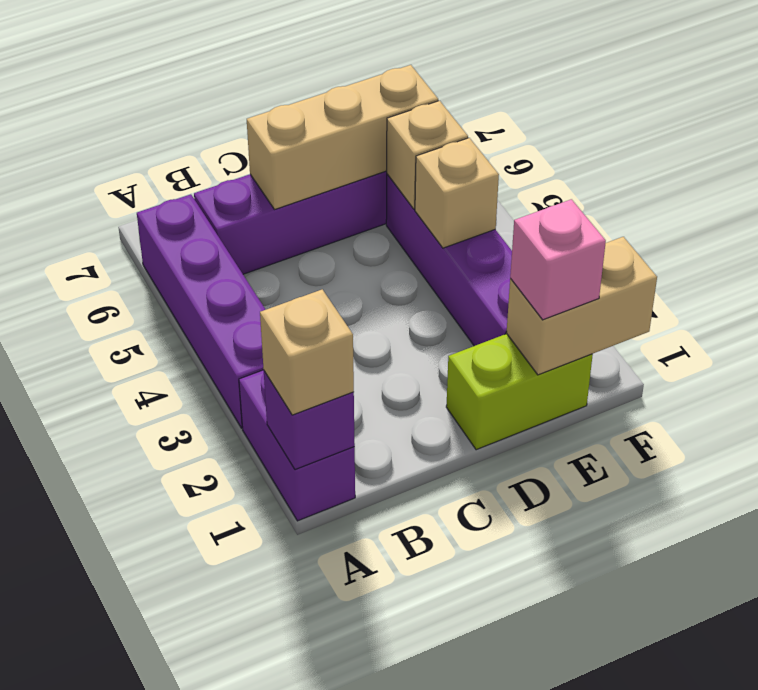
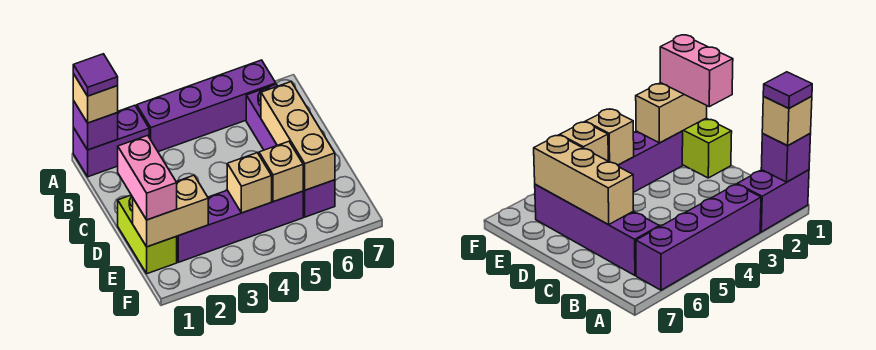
none -> purple tile A1 level 4
tan brick E1:F1 level 2 -> tan brick E1:E2 level 2
pink brick E1 level 3 -> pink brick D1:E1 level 3

